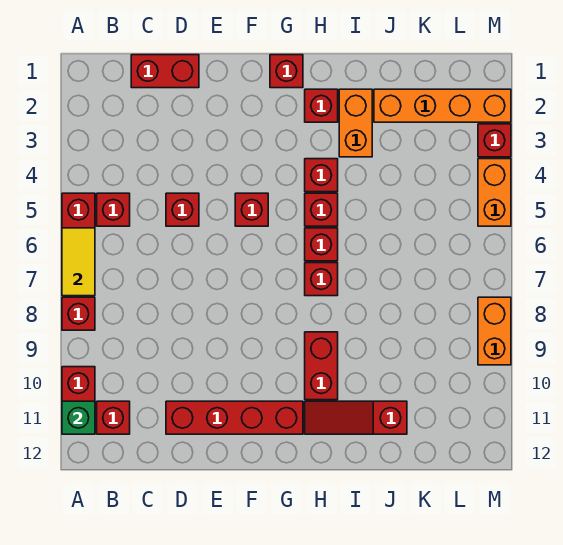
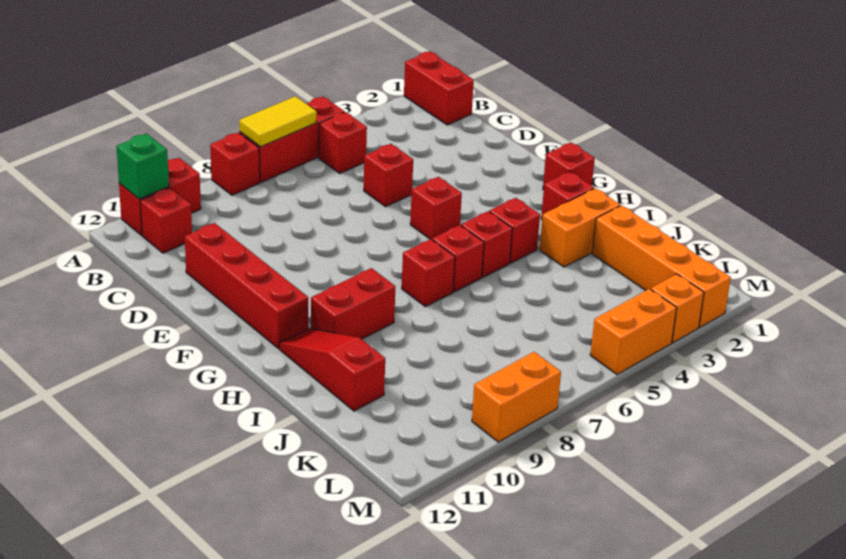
red brick C1:D1 level 1 -> red brick A1:B1 level 1
red brick M3 level 1 -> orange brick M3 level 1

